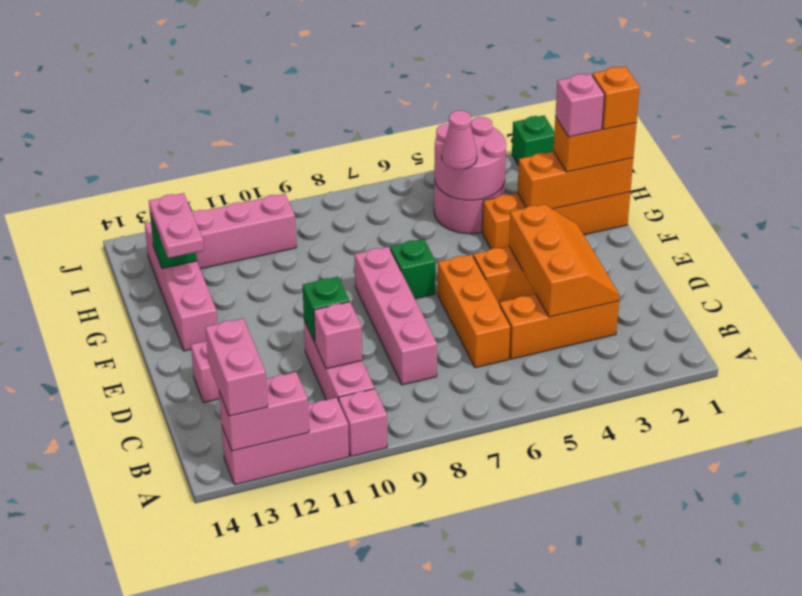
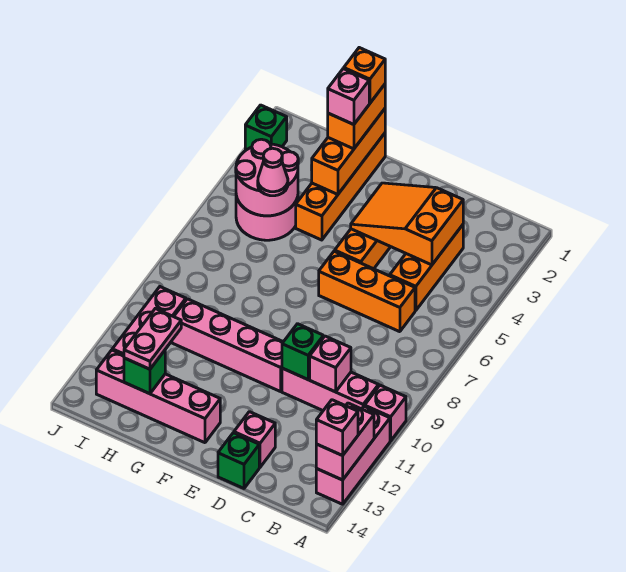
pink brick A13:B13 level 3 -> pink brick A13 level 3
orange slope C3:E4 level 2 top 4 -> orange slope C3:E4 level 2 top C
pink brick C8:F8 level 1 -> pink brick E10:H10 level 1
green brick F7 level 1 -> green brick D14 level 1
pink plate G13:H13 level 3 -> pink plate H12:H13 level 3

